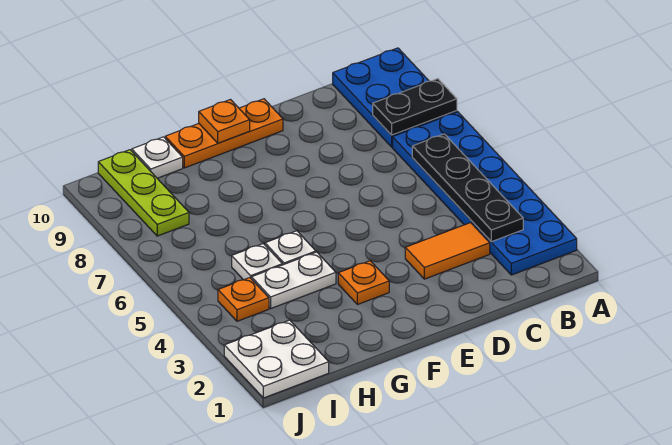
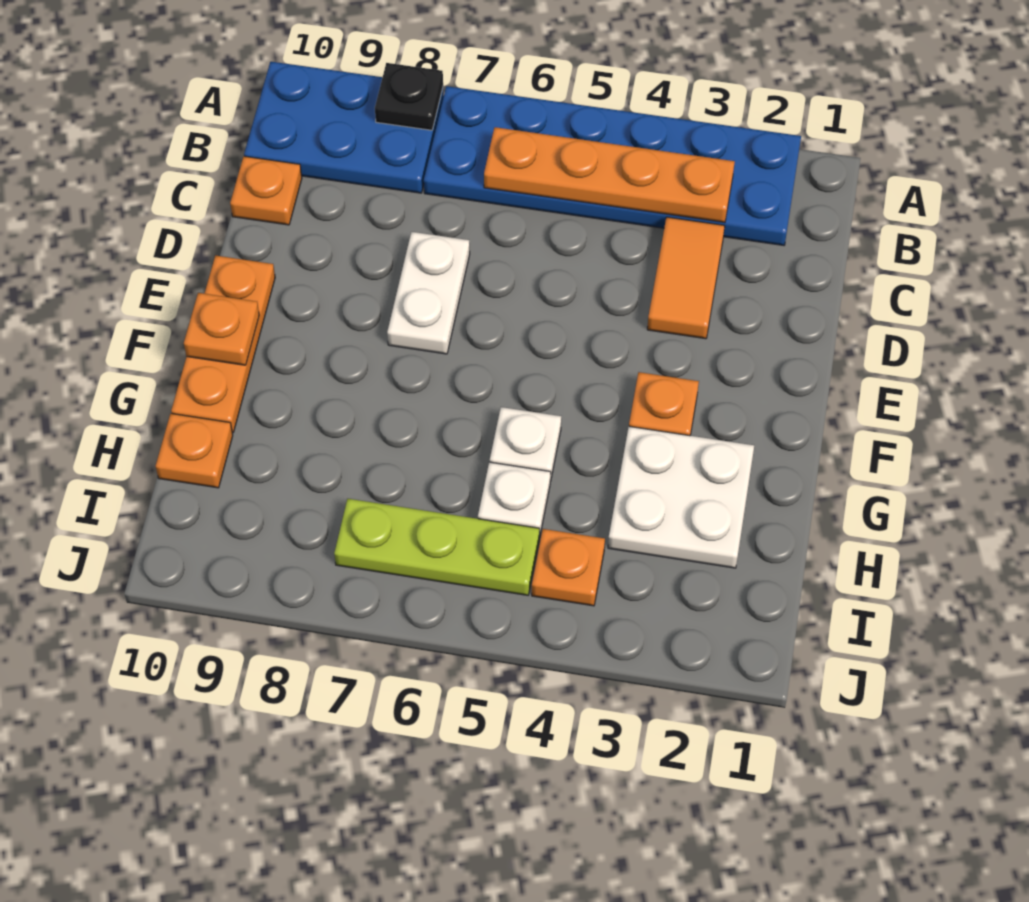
black plate A8:B8 level 2 -> black plate A8 level 2
black plate B3:B6 level 2 -> orange plate B3:B6 level 2
none -> orange plate C10 level 1
white plate G4:H4 level 1 -> white plate D7:E7 level 1
white plate H10 level 1 -> orange plate H10 level 1
white plate I1:J2 level 1 -> white plate G2:H3 level 1
lime plate I8:I10 level 1 -> lime plate I5:I7 level 1

